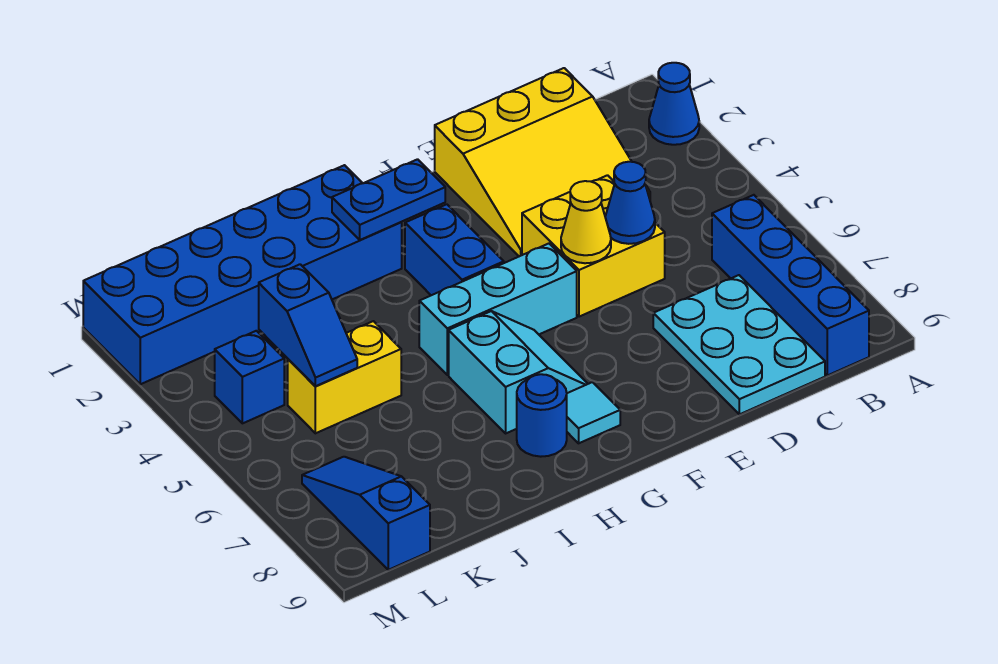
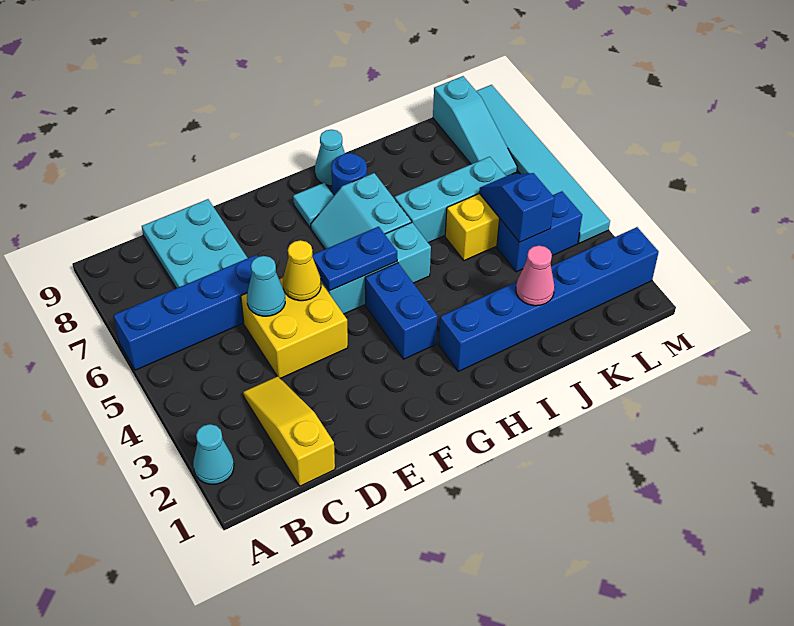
blue cone A2 level 1 -> cyan cone A2 level 1
blue brick B6:B9 level 1 -> blue brick A6:D6 level 1
yellow slope C1:E3 level 1 top 1 -> yellow slope C1:C3 level 1 top 1
blue cone D5 level 2 -> cyan cone D5 level 2
blue plate G2:H2 level 2 -> blue plate F5:G5 level 2
blue brick H1:M2 level 1 -> blue brick H2:M2 level 1
none -> cyan cone H9 level 1
none -> cyan brick I6:K6 level 1
none -> pink cone J2 level 2
blue brick L4 level 1 -> blue brick K4:L4 level 1
blue slope L7:L9 level 1 top 9 -> cyan slope L7:L9 level 1 top 9
none -> cyan tile M4:M9 level 1

